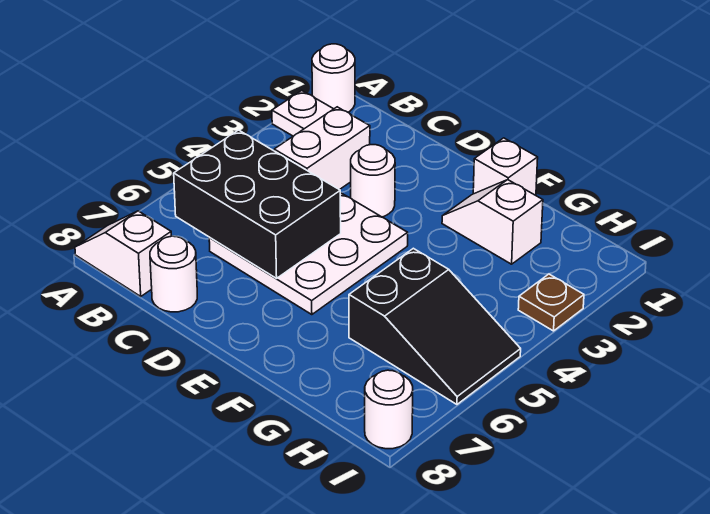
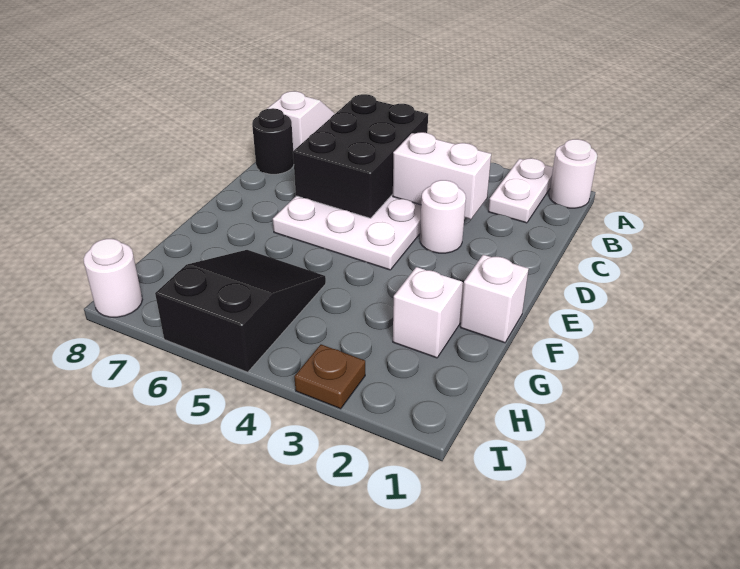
white round brick C8 level 1 -> black round brick C8 level 1
black slope G5:I6 level 1 top G -> black slope G5:I6 level 1 top I

